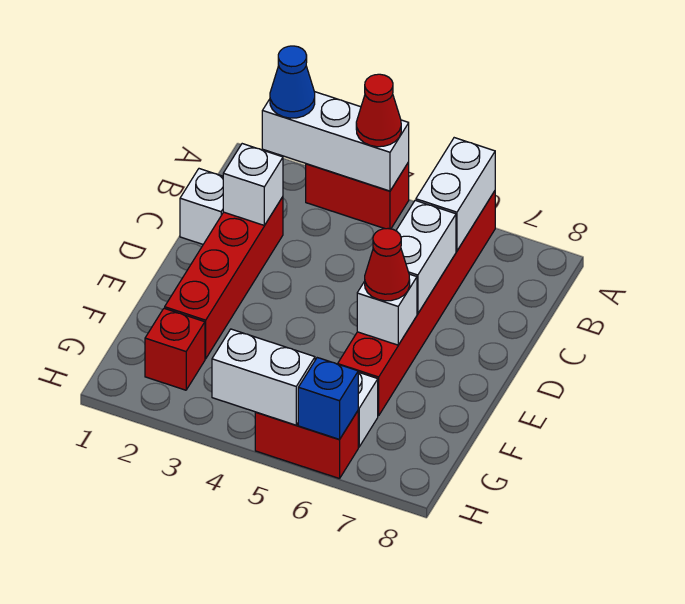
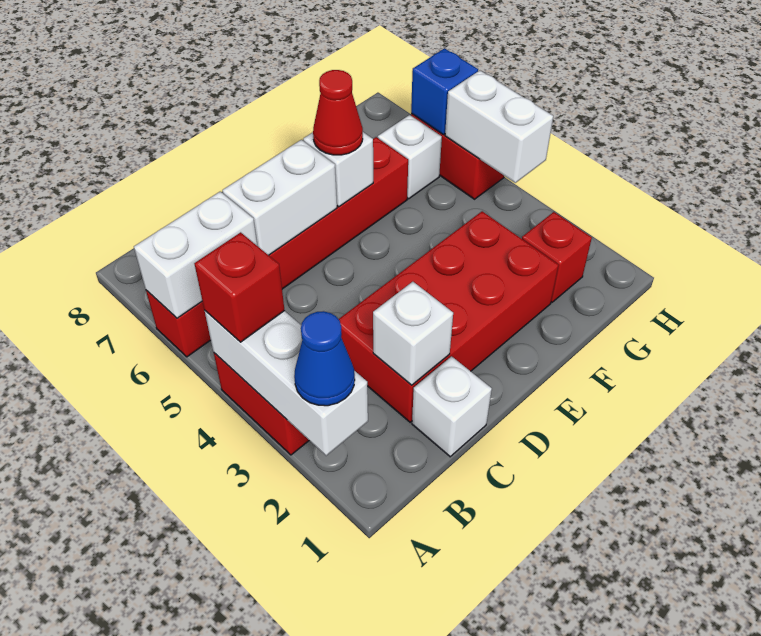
red cone A4 level 3 -> red brick A4 level 3
red brick C2:F2 level 1 -> red brick C2:F3 level 1

